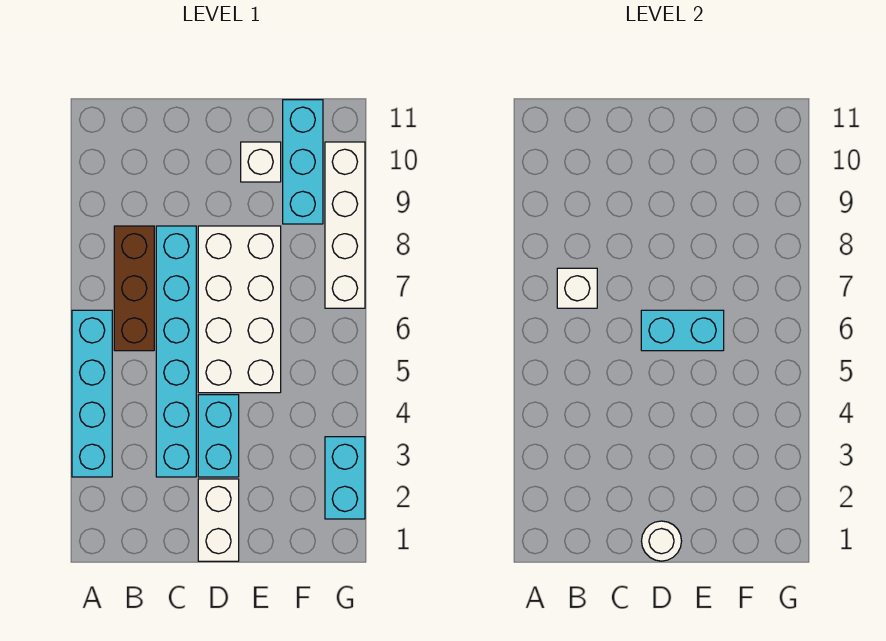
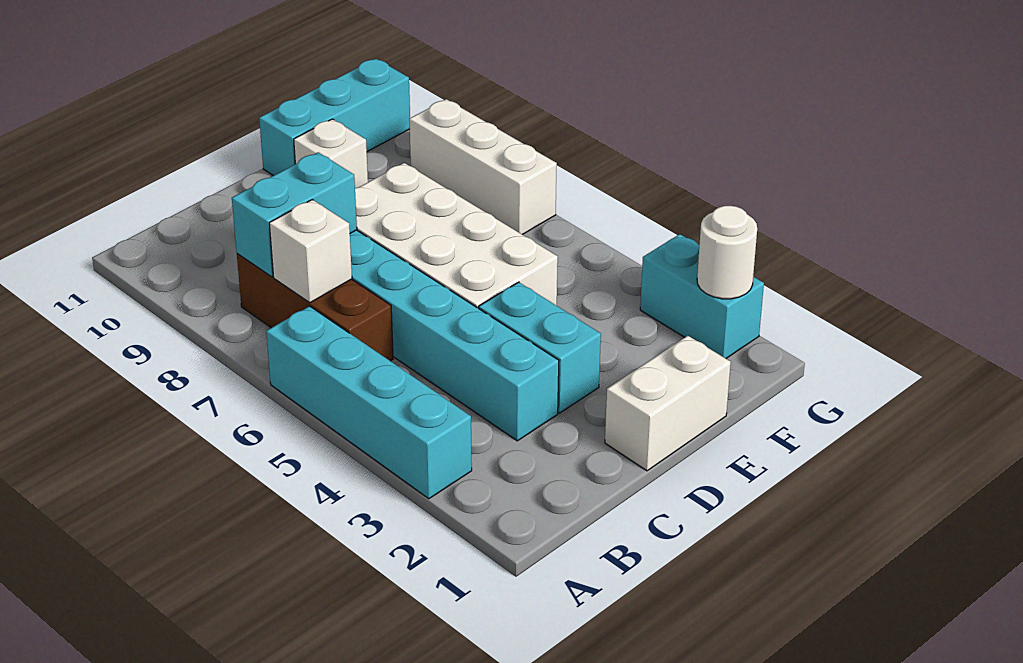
white brick D1:D2 level 1 -> white brick D1:E1 level 1
white round brick D1 level 2 -> white round brick G2 level 2
cyan brick D6:E6 level 2 -> cyan brick B8:C8 level 2
cyan brick F9:F11 level 1 -> cyan brick E11:G11 level 1
white brick G7:G10 level 1 -> white brick G7:G9 level 1

